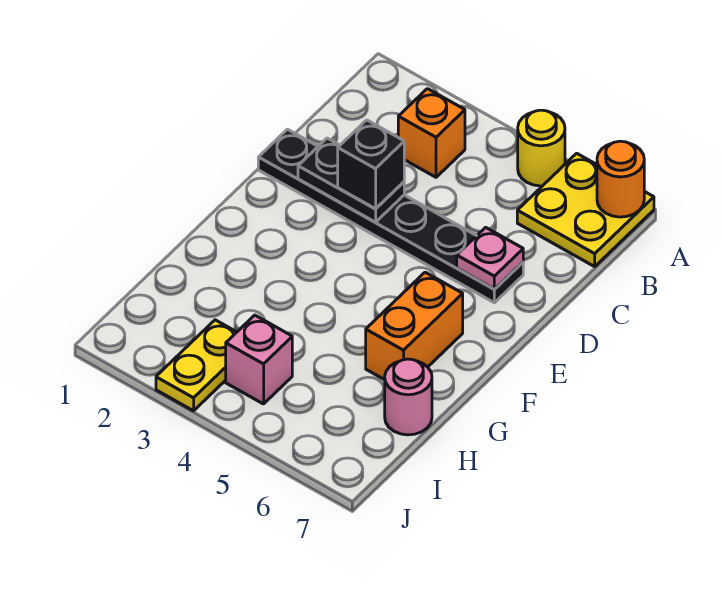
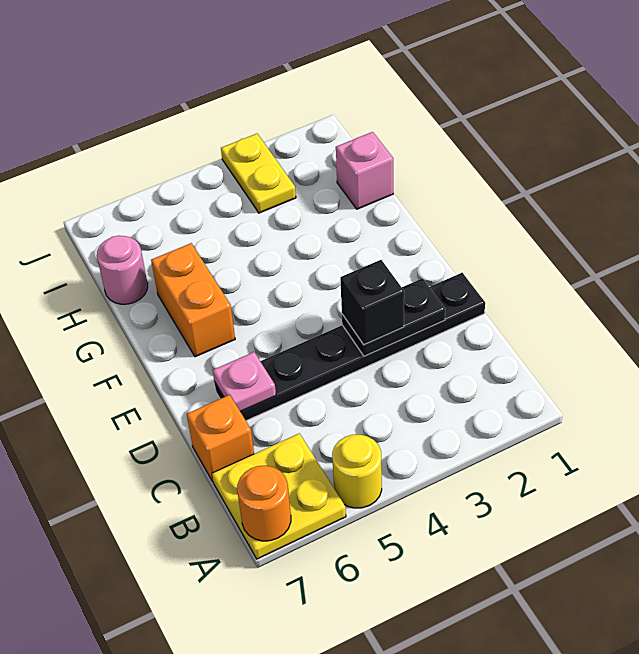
orange brick B3 level 1 -> orange brick C7 level 1
pink brick I4 level 1 -> pink brick H1 level 1

